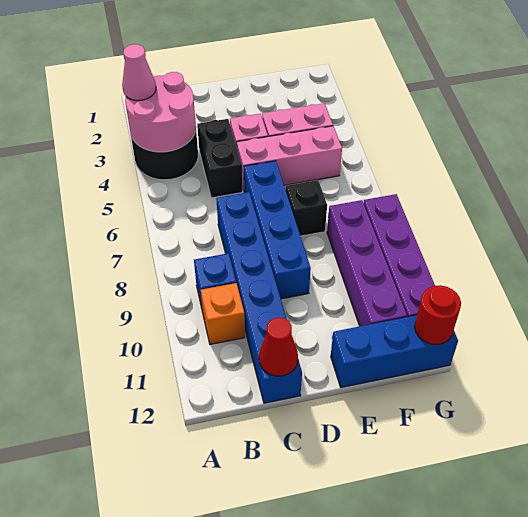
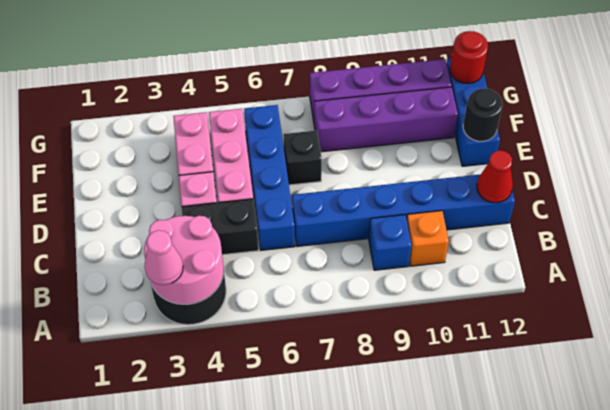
blue brick D6:D9 level 1 -> blue brick C6:F6 level 1
none -> black round brick E12 level 2

